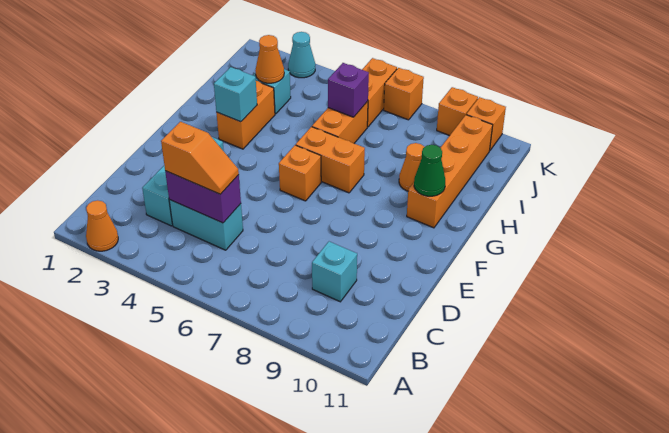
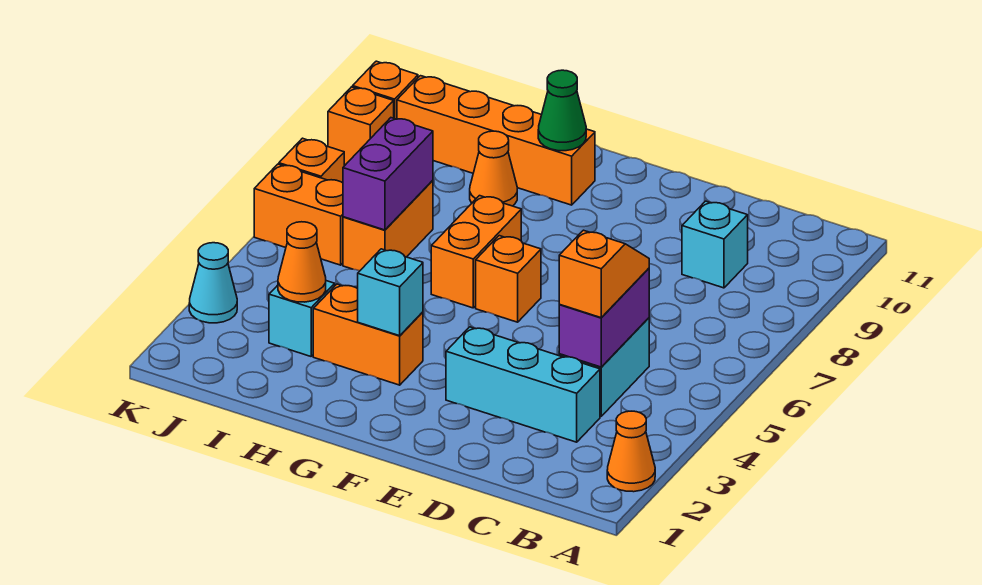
orange brick H6:I6 level 1 -> orange brick I6:I7 level 1
purple brick I6 level 2 -> purple brick I6:I7 level 2

